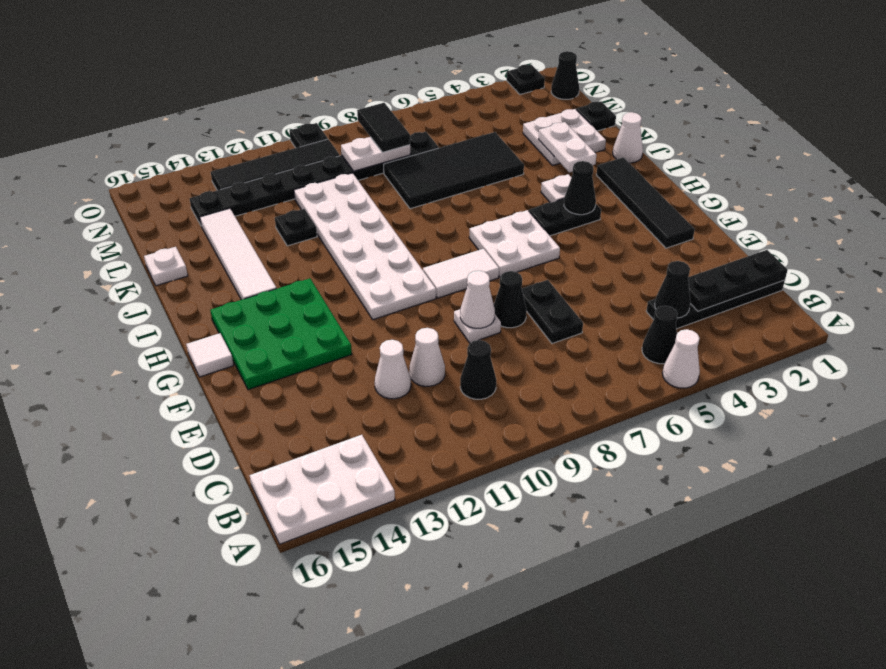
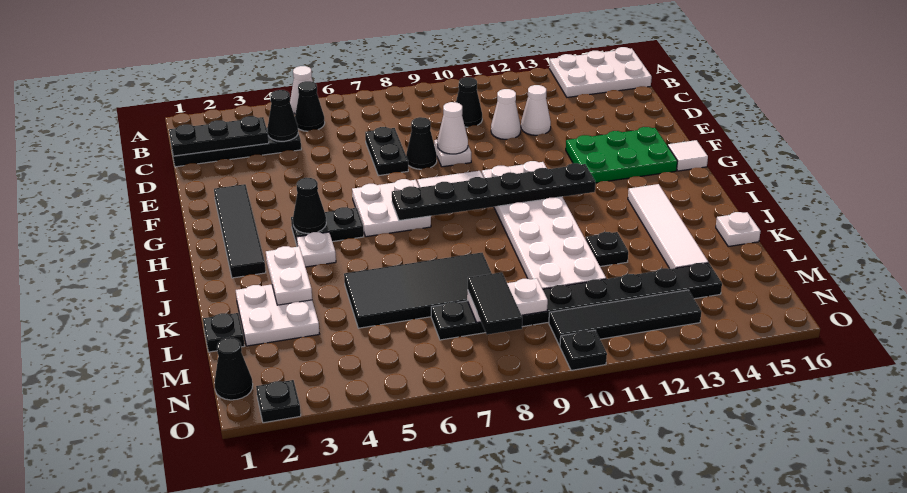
green plate F13:H15 level 1 -> green plate F13:G15 level 1
none -> black plate H7:H12 level 2
white cone J1 level 1 -> none

